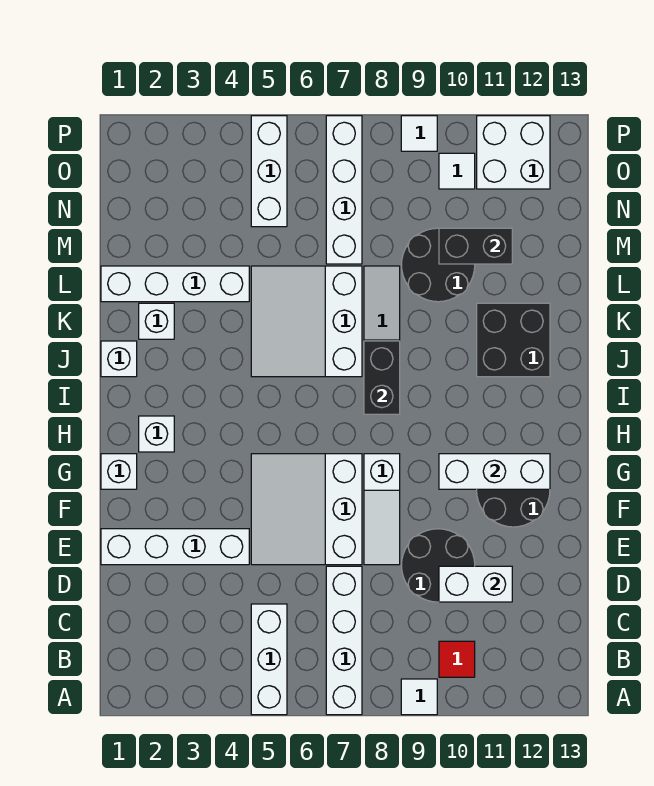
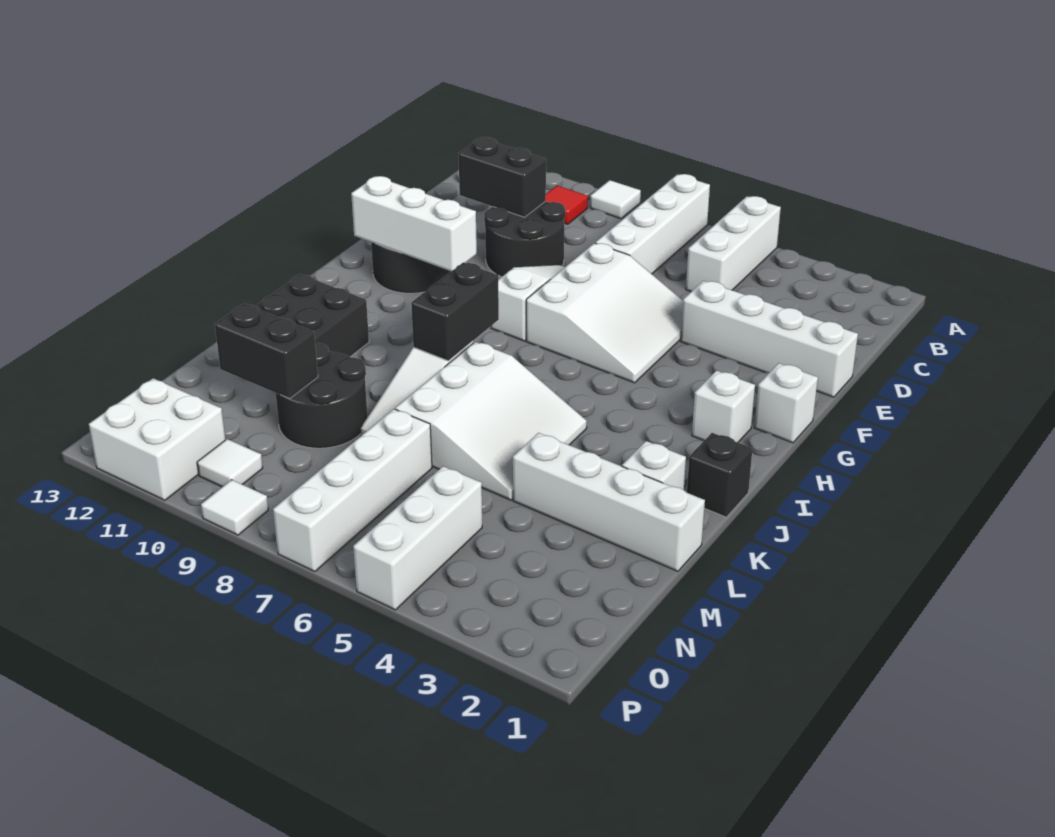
white brick D10:D11 level 2 -> black brick D10:D11 level 2
white brick J1 level 1 -> black brick J1 level 1

